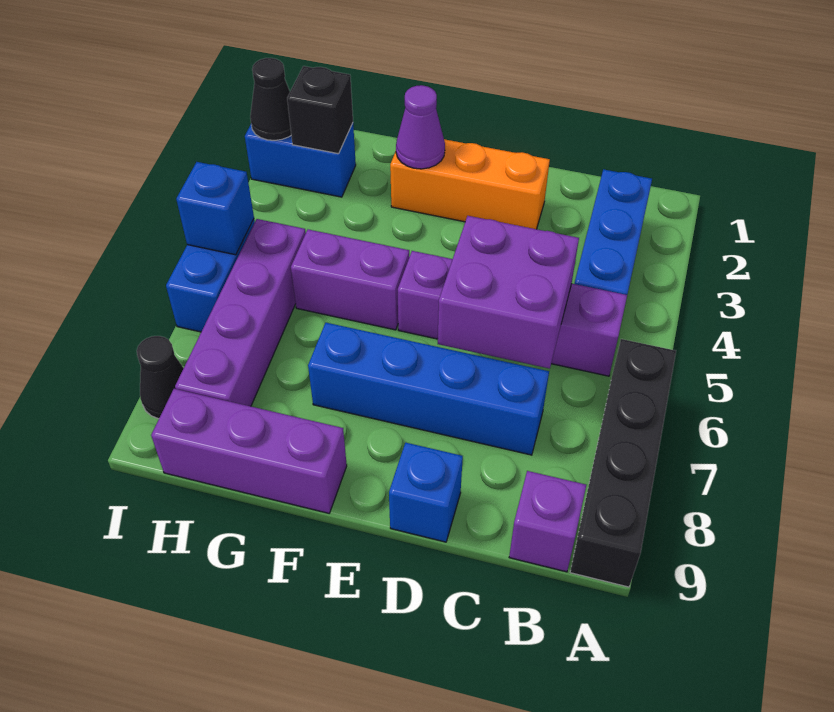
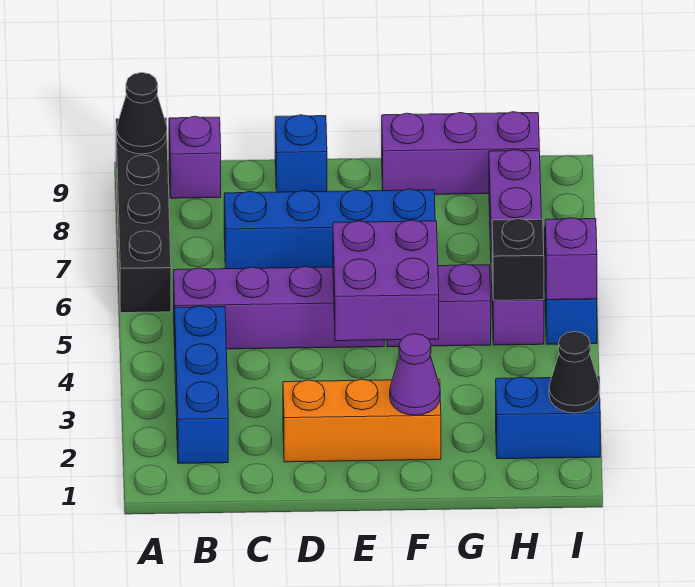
purple brick C5:D6 level 2 -> purple brick E4:F5 level 2
black brick H2 level 2 -> black brick H5 level 2
blue brick I5 level 2 -> purple brick I5 level 2
black cone I8 level 1 -> black cone A9 level 2

